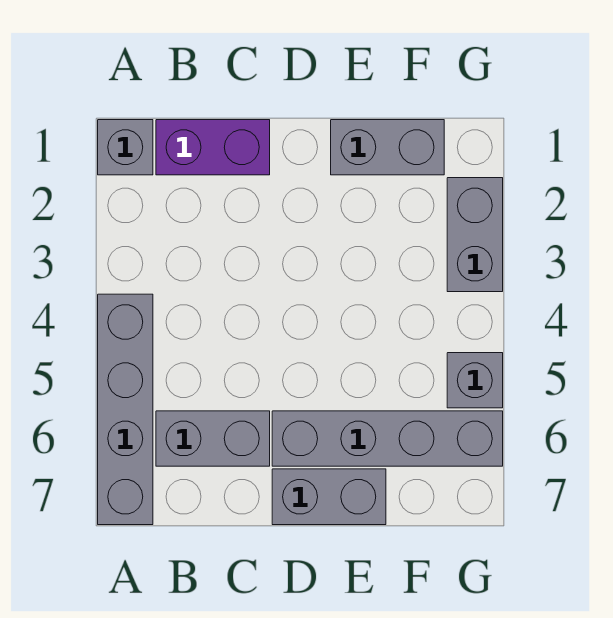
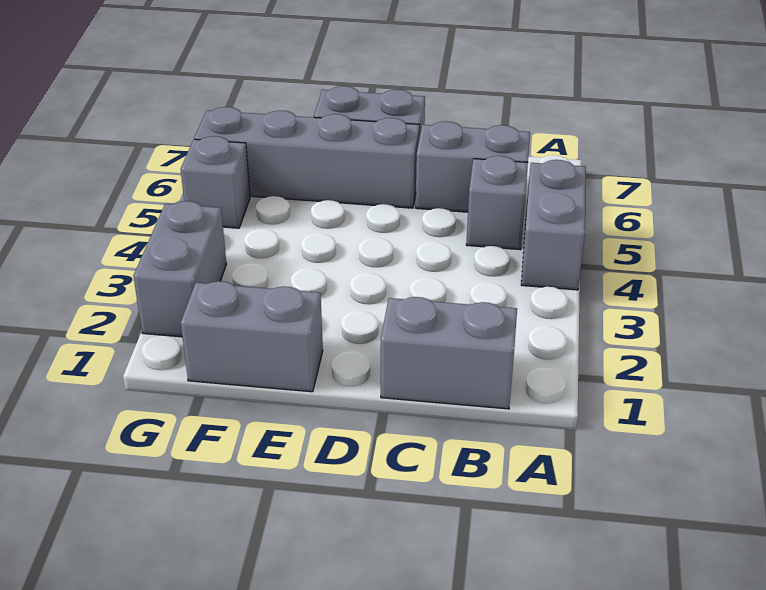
grey brick A1 level 1 -> grey brick B5 level 1
grey brick A4:A7 level 1 -> grey brick A4:A5 level 1
purple brick B1:C1 level 1 -> grey brick B1:C1 level 1

